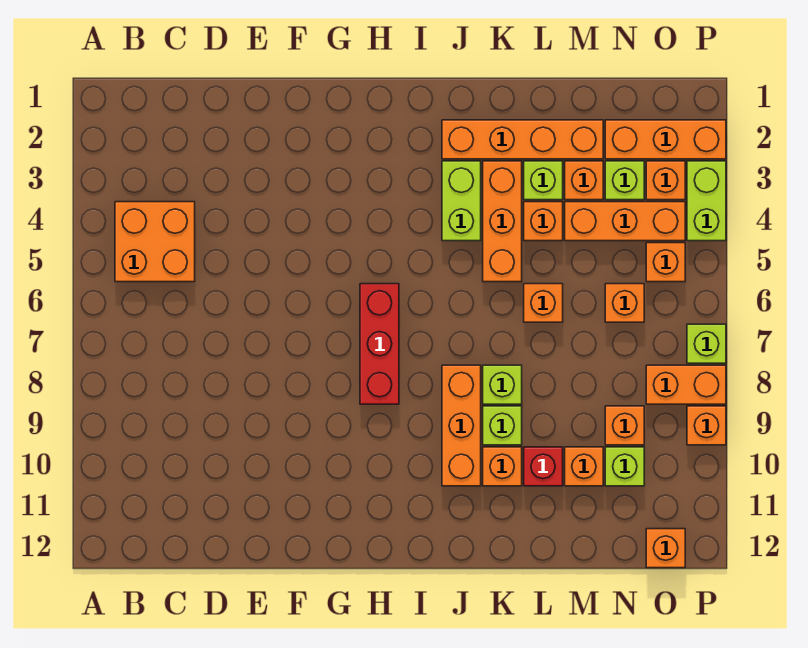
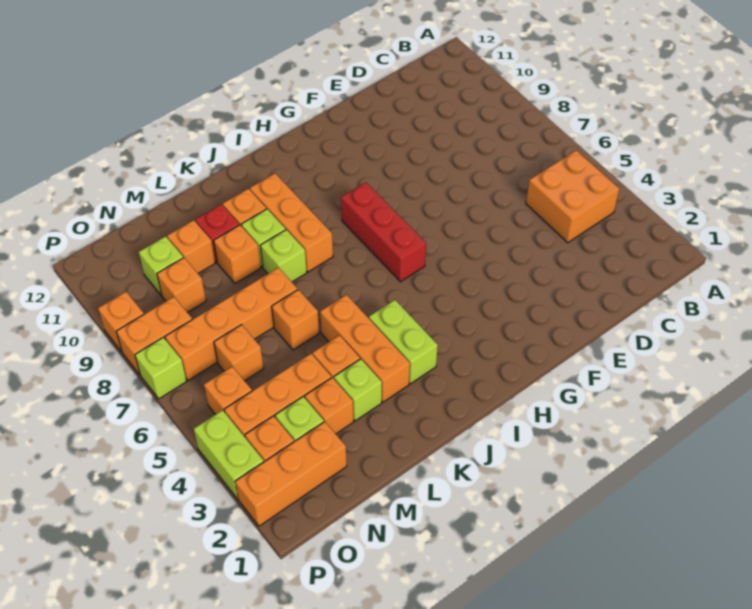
orange brick J2:M2 level 1 -> orange brick L7:O7 level 1
orange brick O12 level 1 -> orange brick L9 level 1

